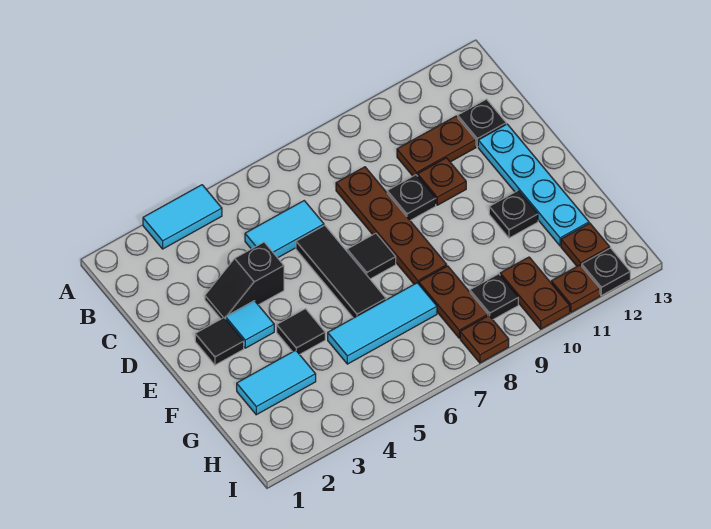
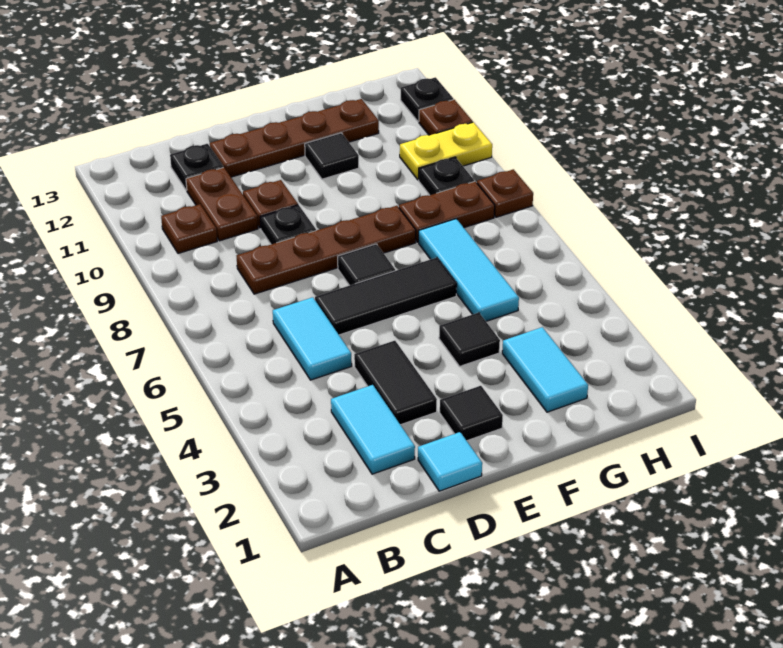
cyan tile A3:A4 level 1 -> cyan tile C2:C3 level 1
black slope D3:D4 level 1 top 4 -> black tile D3:D4 level 1
cyan plate D12:G12 level 1 -> brown plate D12:G12 level 1
cyan tile E3 level 1 -> cyan tile D1 level 1
black plate F11 level 1 -> black tile F11 level 1
brown plate H10:I10 level 1 -> yellow plate H10:I10 level 1
brown plate H12 level 1 -> brown plate B10 level 1

